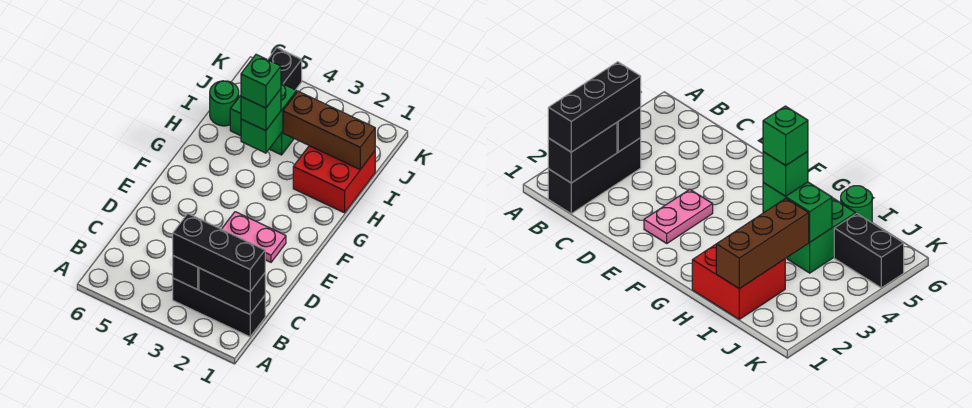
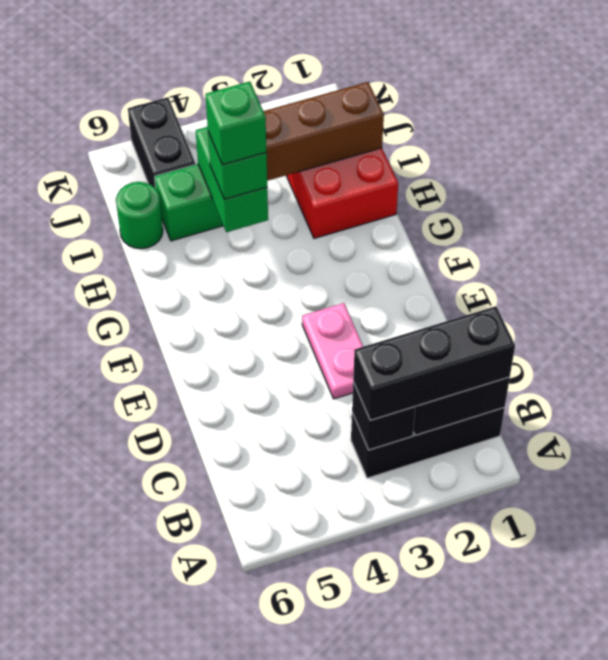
pink plate E2:E3 level 1 -> pink plate D3:E3 level 1

